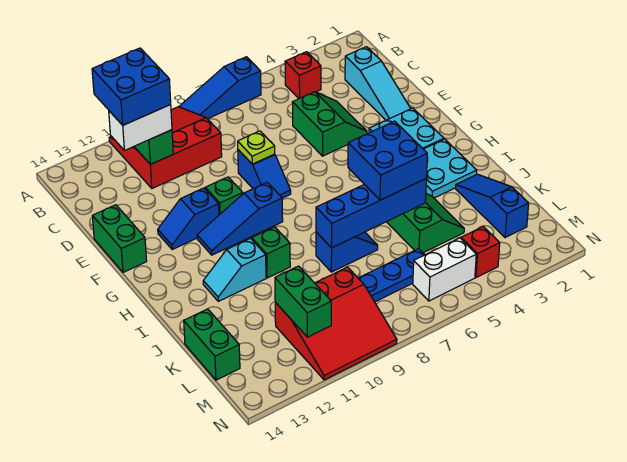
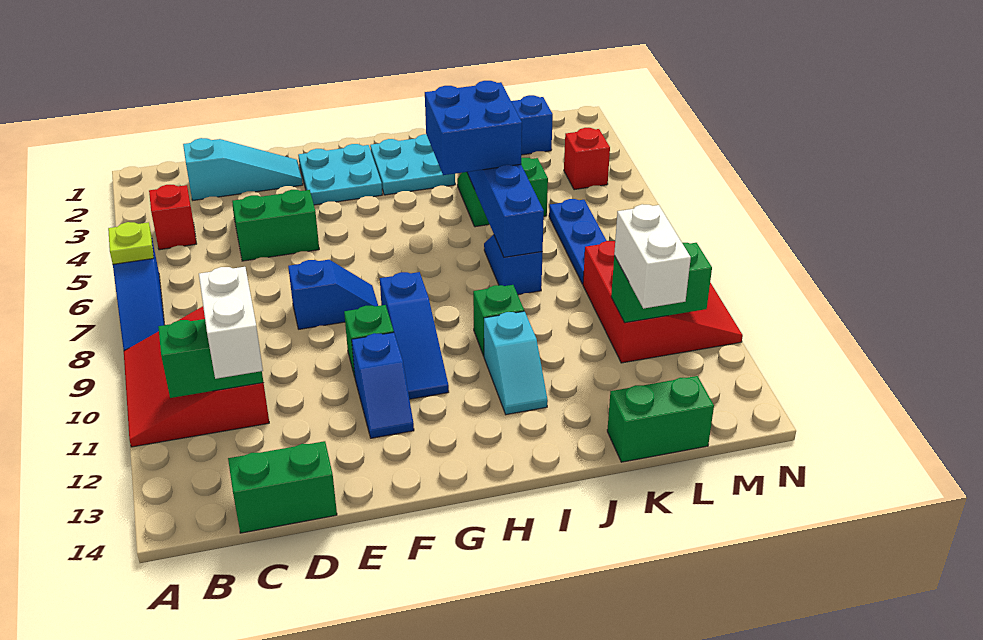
blue brick B11:C12 level 4 -> none
lime plate E8 level 2 -> lime plate A6 level 2
green brick E14:F14 level 1 -> green brick C14:D14 level 1
white brick M5:M6 level 1 -> white brick L11:L12 level 3

